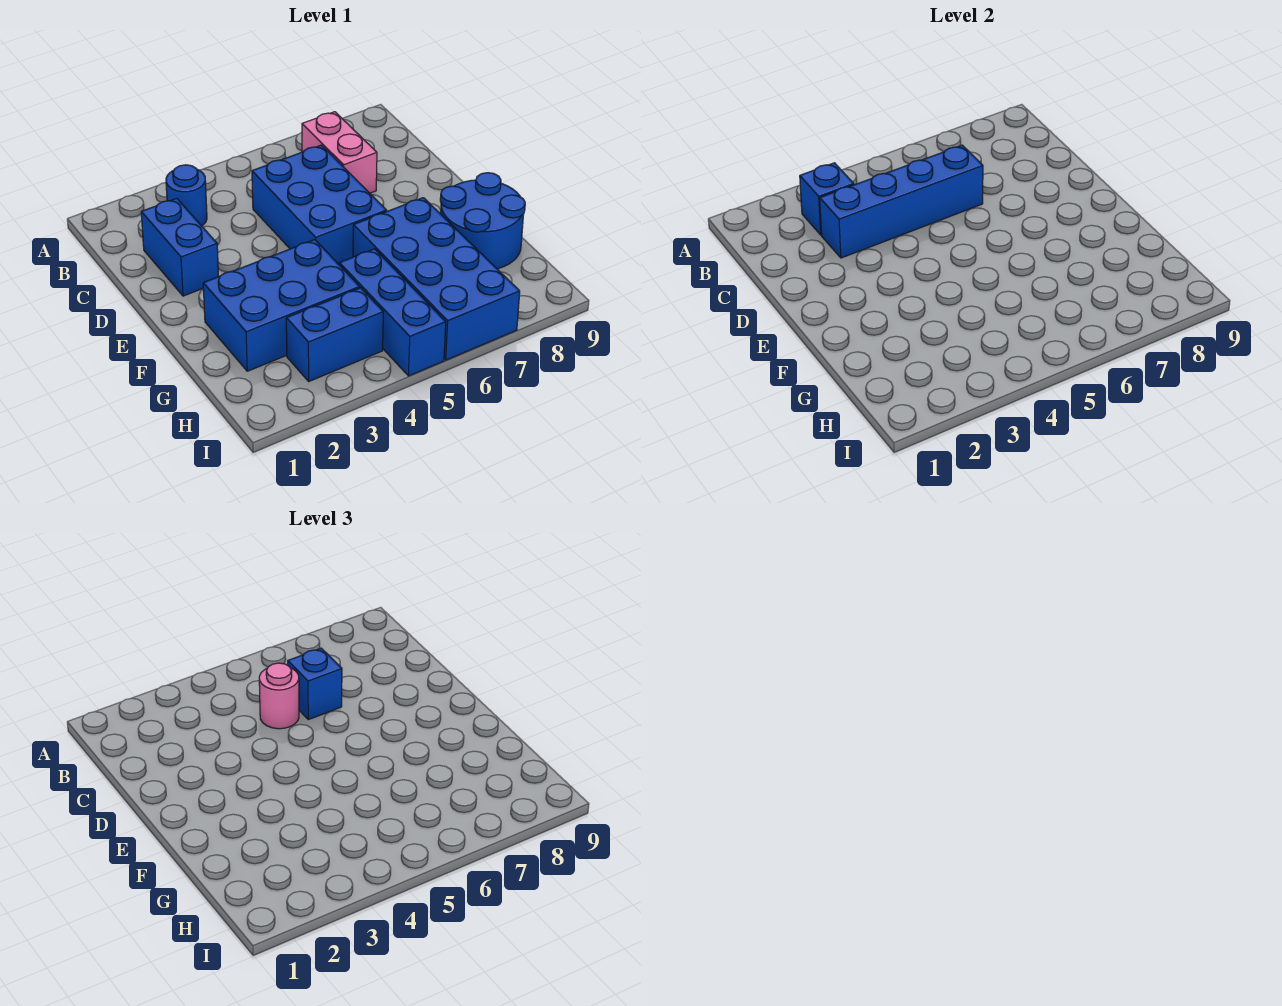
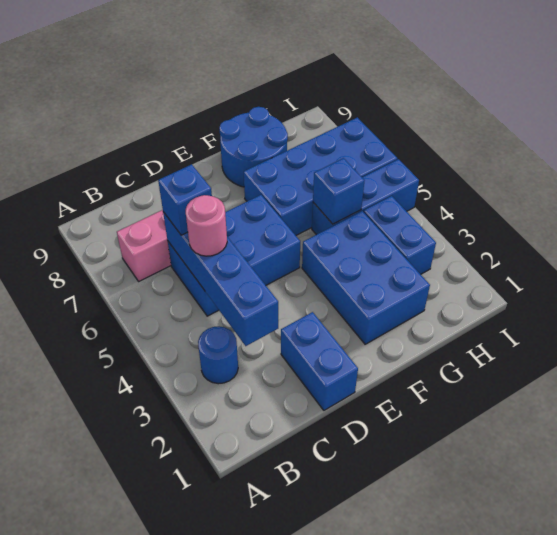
blue brick B3 level 2 -> blue brick G5 level 2
blue brick C2:D2 level 1 -> blue brick D1:D2 level 1

